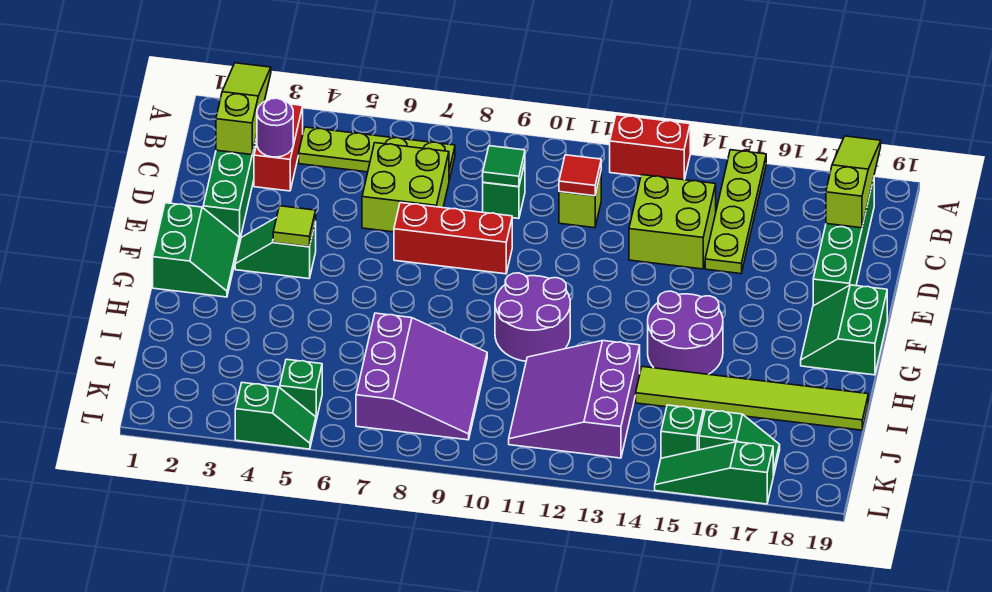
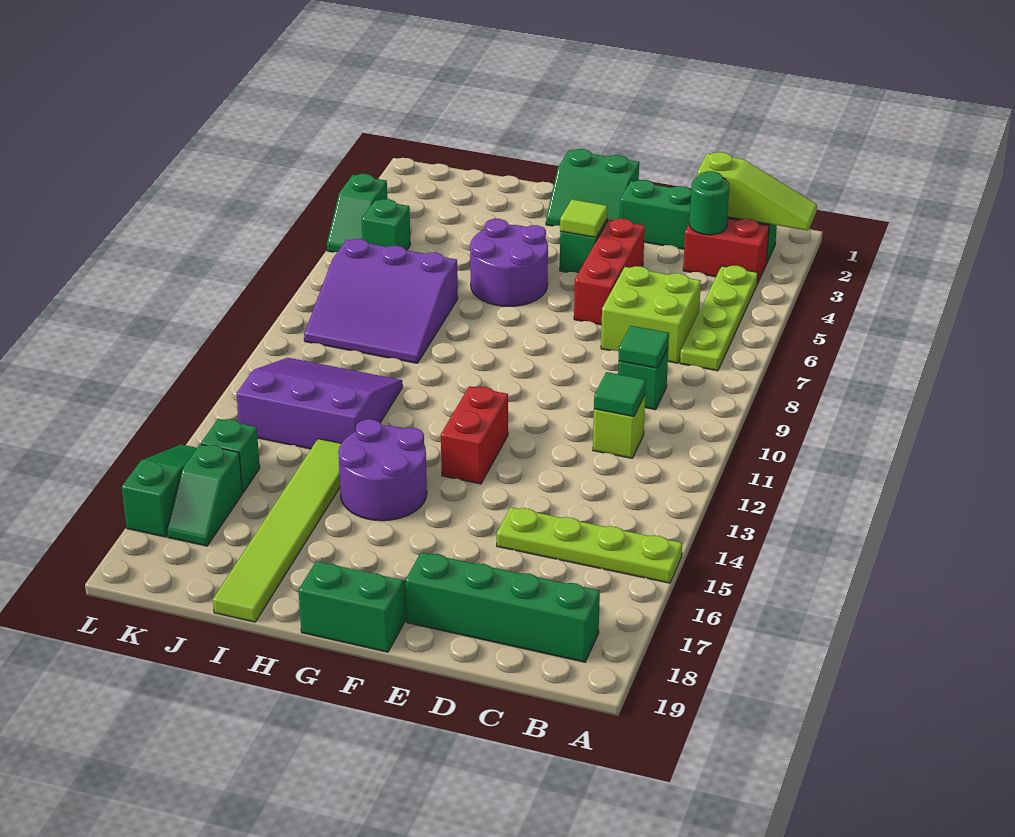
red brick A12:A13 level 1 -> red brick F12:F13 level 1
lime slope A18:C18 level 2 top C -> none
purple round brick C3 level 2 -> green round brick C3 level 2
red tile C11 level 2 -> green tile C11 level 2
lime brick C13:D14 level 1 -> none
red brick E7:E9 level 1 -> red brick E4:E6 level 1
purple round brick G10:H11 level 1 -> purple round brick G5:H6 level 1

